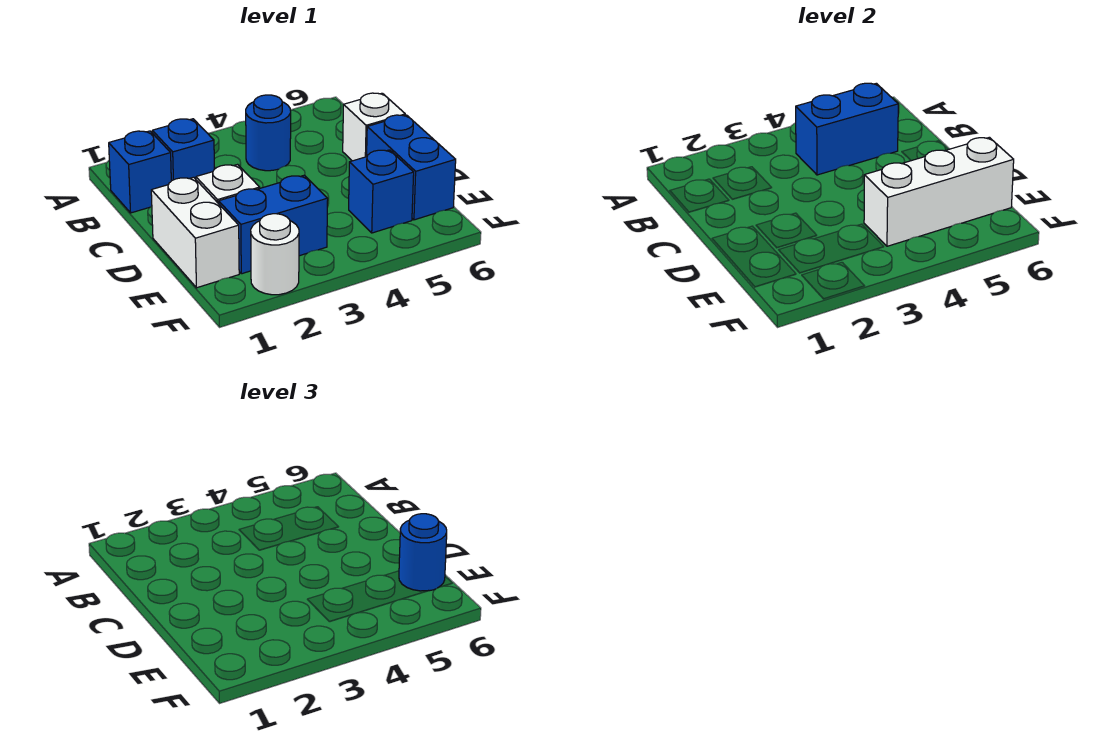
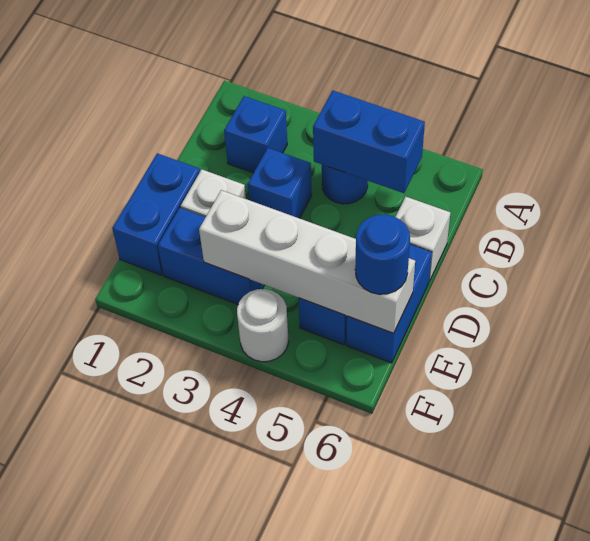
blue brick B1 level 1 -> blue brick C3 level 1
white brick D1:E1 level 1 -> blue brick D1:E1 level 1
white brick E4:E6 level 2 -> white brick E3:E6 level 2
white round brick F2 level 1 -> white round brick F4 level 1

